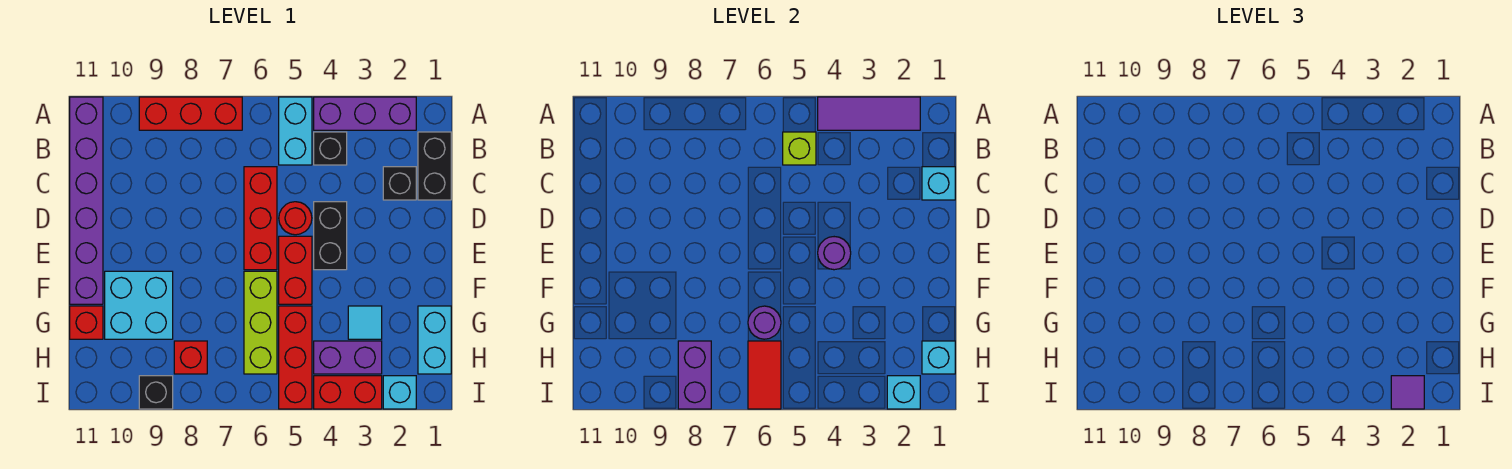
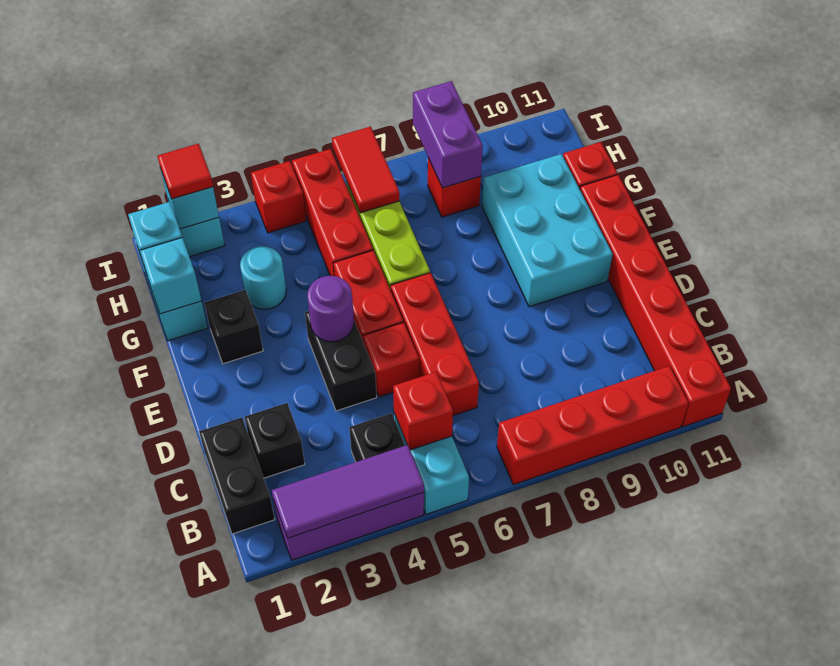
red brick A7:A9 level 1 -> red brick A7:A10 level 1
purple brick A11:F11 level 1 -> red brick A11:F11 level 1
lime brick B5 level 2 -> red brick B5 level 2
cyan brick C1 level 2 -> cyan brick G1 level 2
red round brick D5 level 1 -> red brick D5 level 1
cyan brick F9:G10 level 1 -> cyan brick E9:G10 level 1
cyan tile G3 level 1 -> cyan round brick G3 level 1
purple round brick G6 level 2 -> none
purple brick H3:H4 level 1 -> none
purple tile I2 level 3 -> red tile I2 level 3
red brick I3:I4 level 1 -> red brick I4 level 1
black brick I9 level 1 -> black brick F2 level 1

